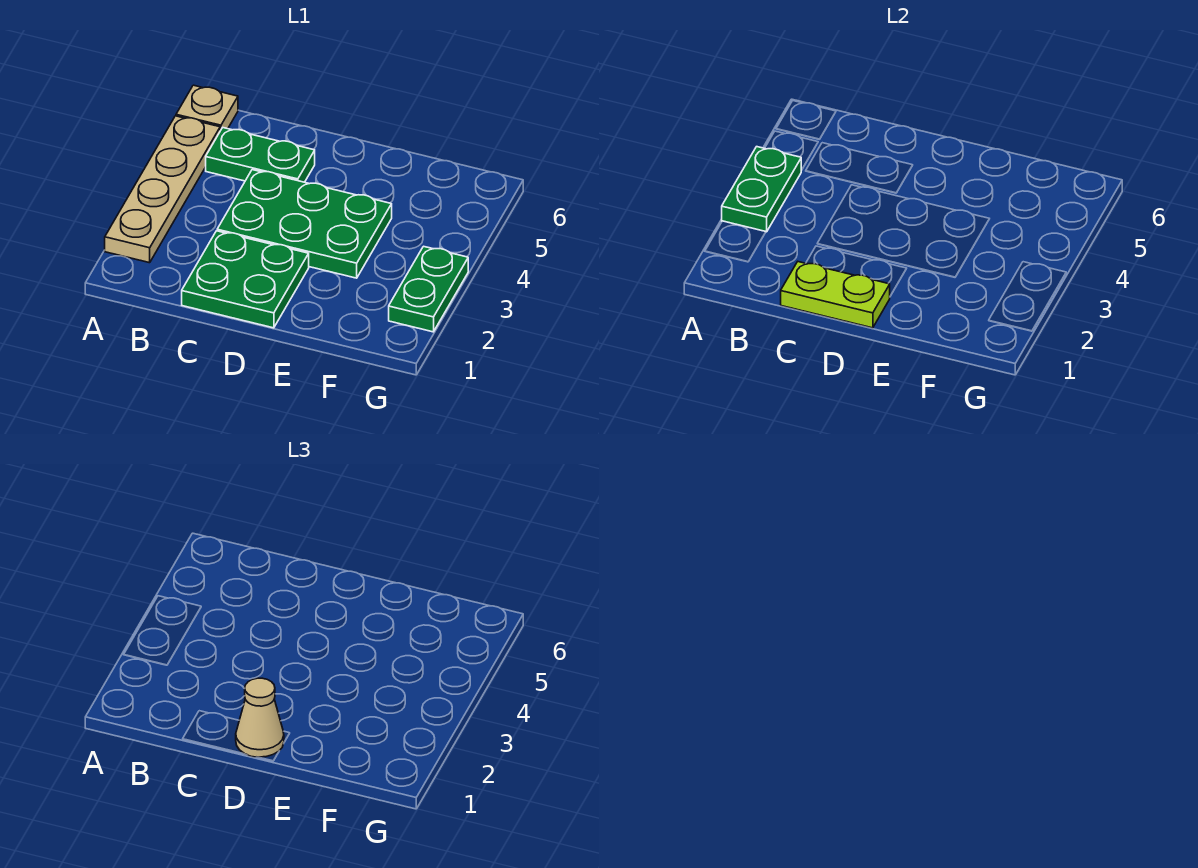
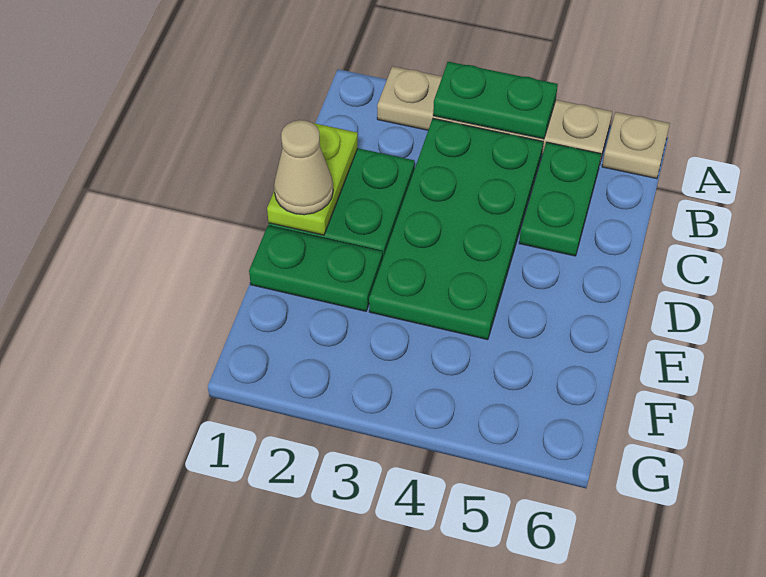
green plate C3:E4 level 1 -> green plate B3:E4 level 1
green plate G2:G3 level 1 -> green plate E1:E2 level 1

